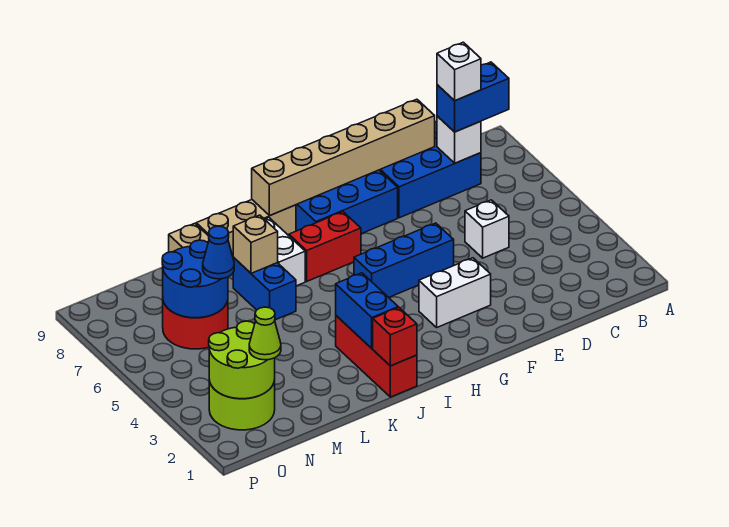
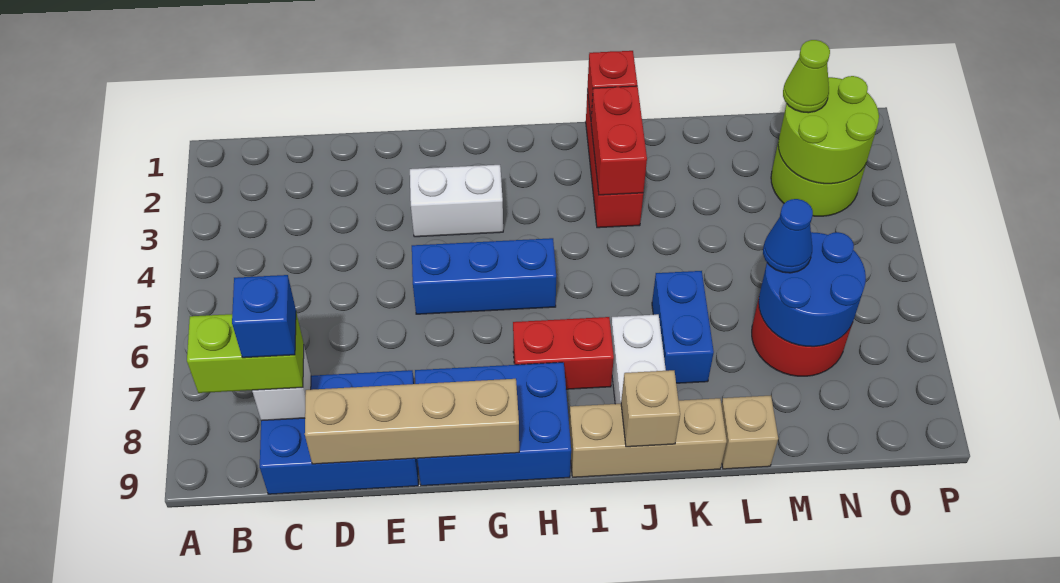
blue brick B8:C8 level 3 -> lime brick B8:C8 level 3
white brick C8 level 4 -> blue brick C8 level 4
white brick D5 level 1 -> none
tan brick D9:I9 level 2 -> tan brick D9:G9 level 2
blue brick J2:J3 level 2 -> red brick J2:J3 level 2
tan brick K7 level 2 -> tan brick J9 level 2

